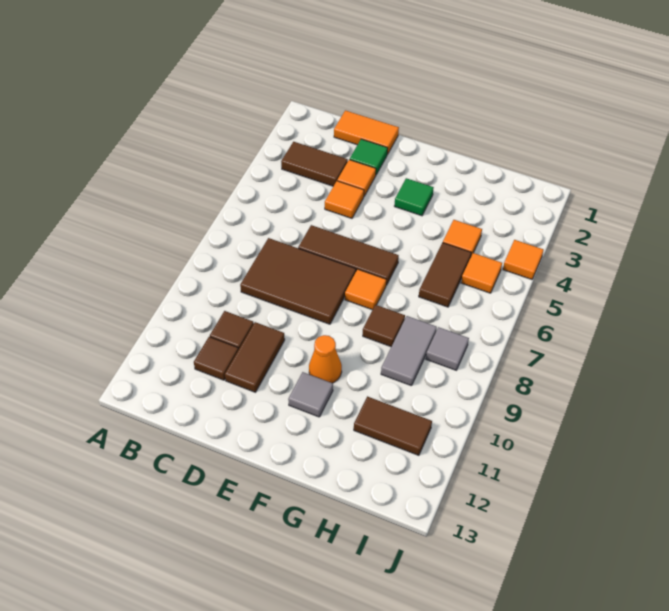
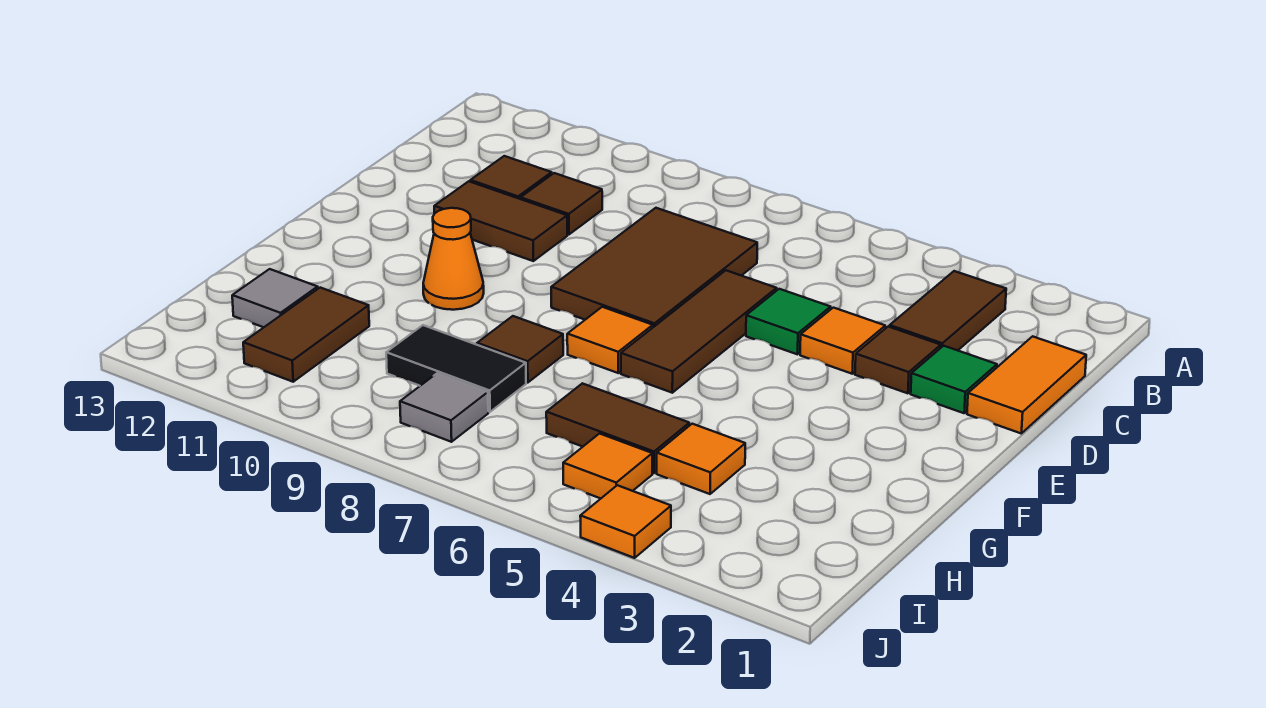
orange tile D3 level 1 -> brown tile D3 level 1
green tile F3 level 1 -> green tile D5 level 1
grey tile F11 level 1 -> grey tile H12 level 1
grey tile H8:H9 level 1 -> black tile H8:H9 level 1

